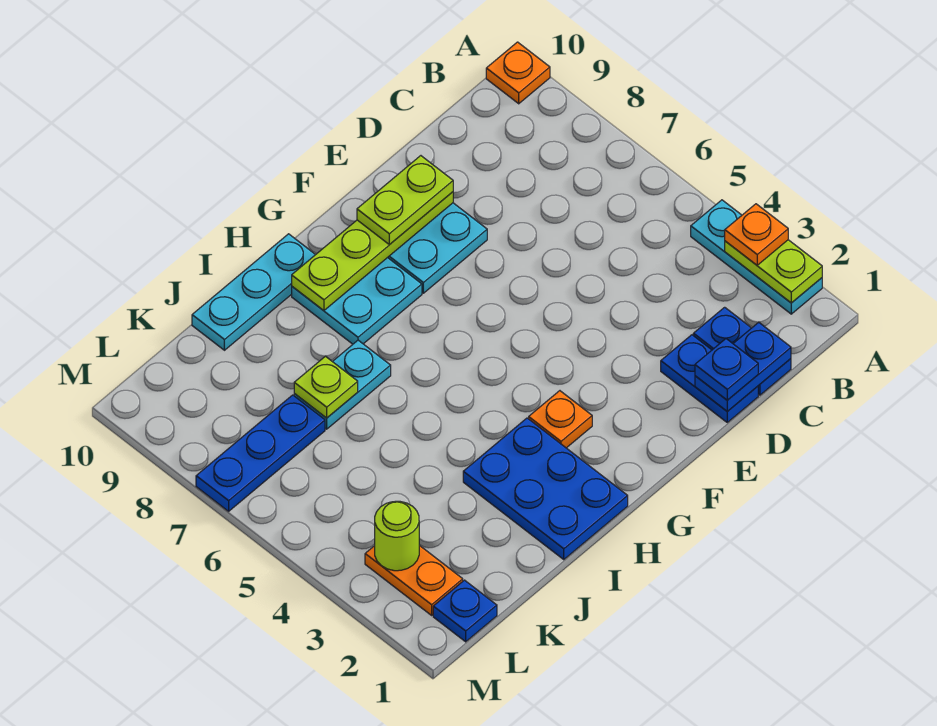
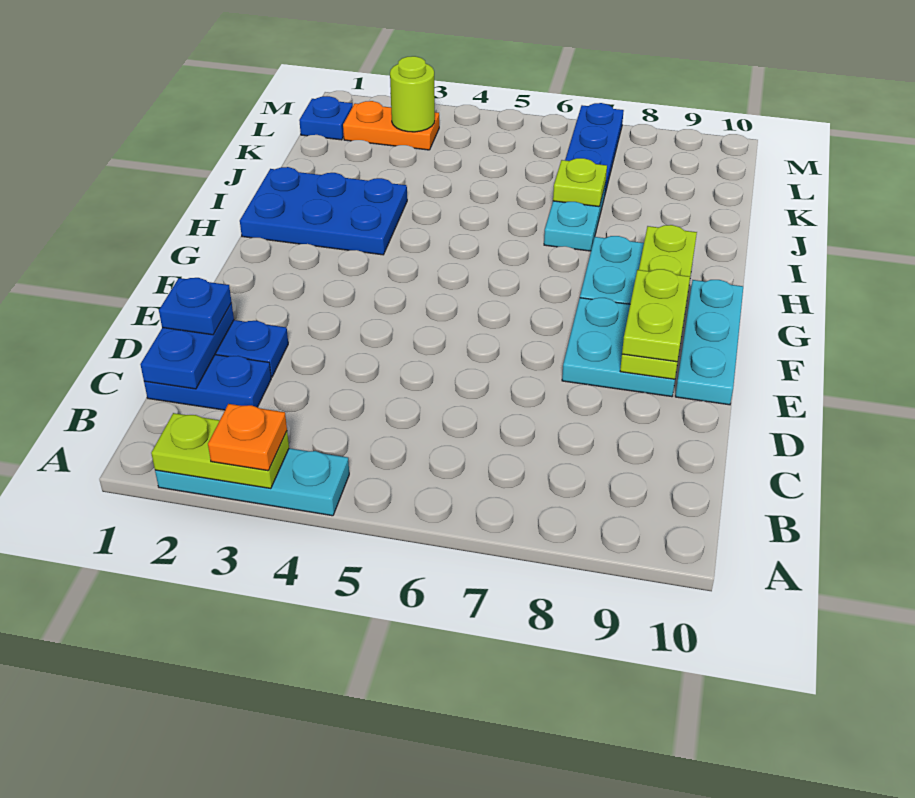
orange plate A10 level 1 -> none
orange plate G3 level 1 -> none
cyan plate H10:J10 level 1 -> cyan plate E10:G10 level 1

